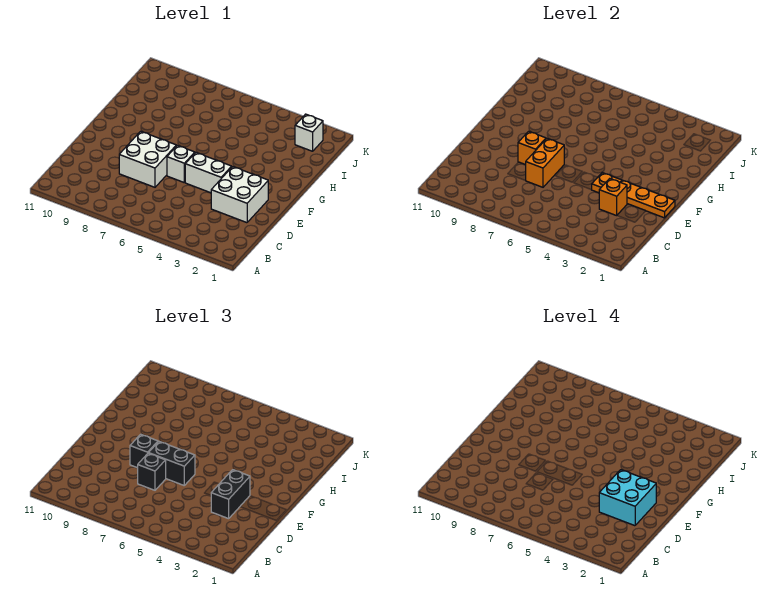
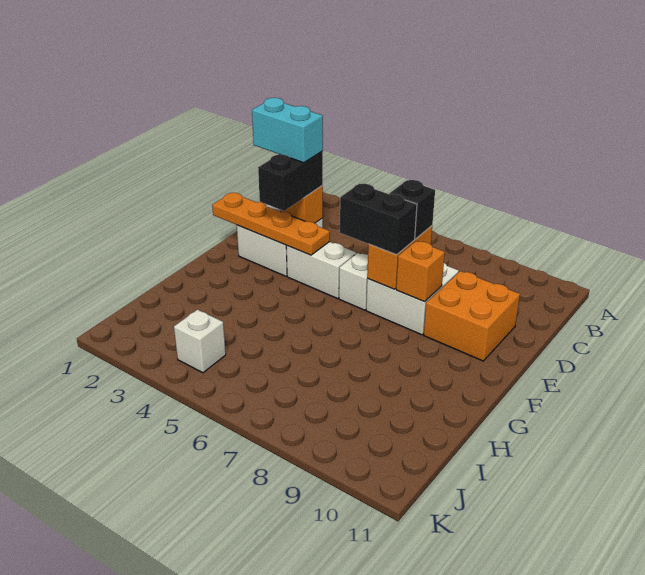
cyan brick D2:E3 level 4 -> cyan brick D2:D3 level 4
none -> orange brick D9:E10 level 1
black brick E8 level 3 -> none
white brick J2 level 1 -> white brick J4 level 1

